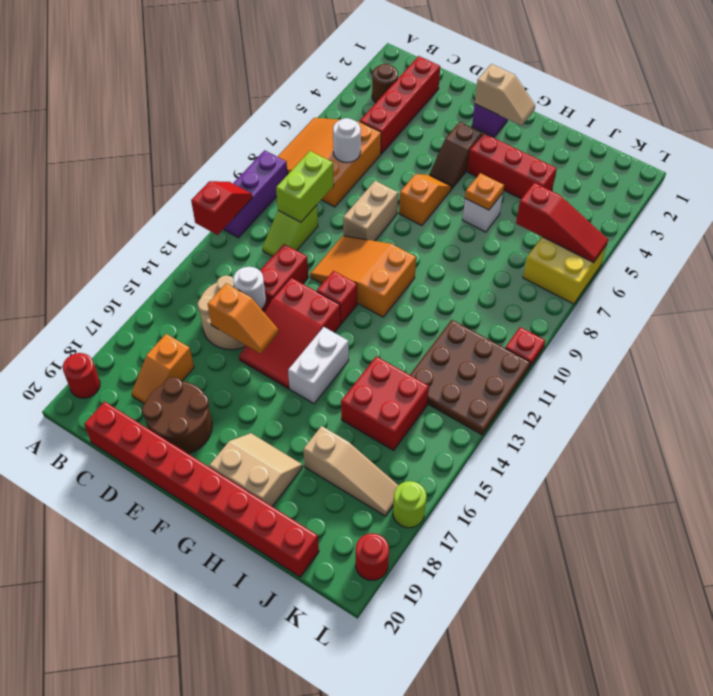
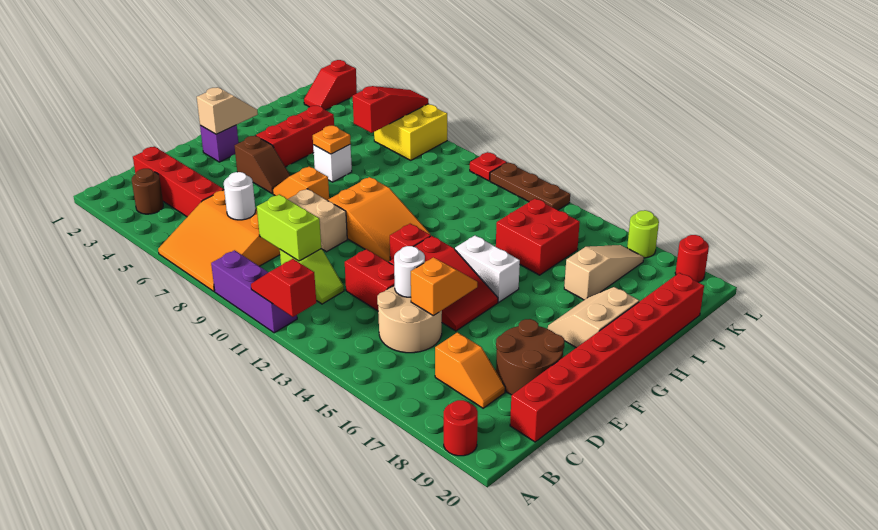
orange slope E10:G11 level 1 top G -> orange slope F9:G11 level 1 top 9
brown plate J11:L13 level 1 -> brown plate L11:L13 level 1
none -> red slope K2:L2 level 1 top L

